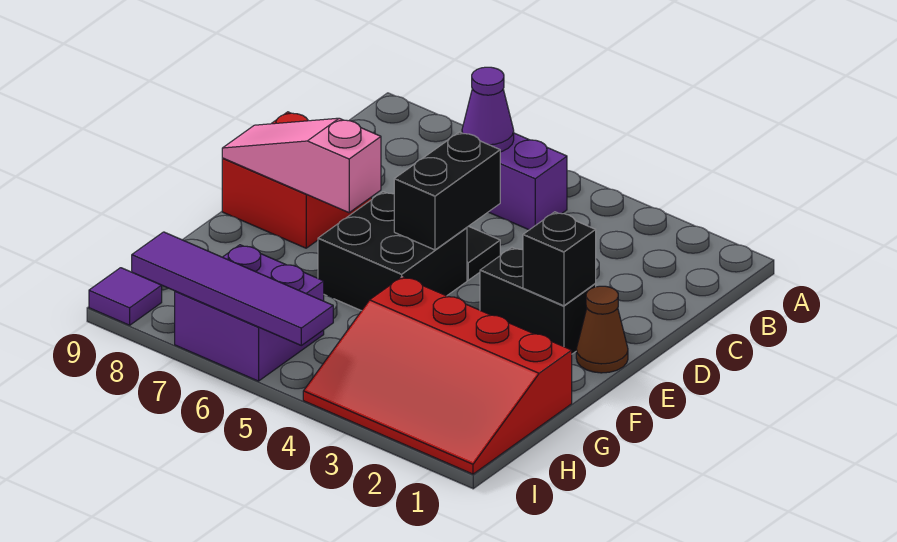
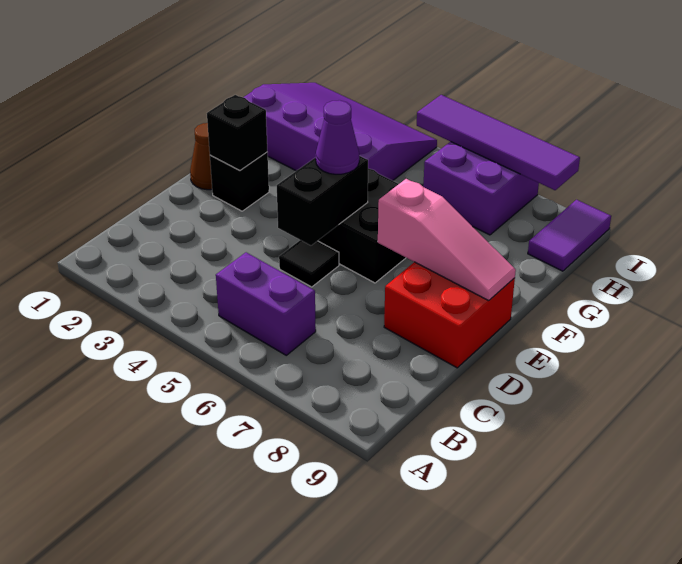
purple cone B6 level 2 -> purple cone E5 level 3
black brick E2:E3 level 1 -> black brick E2 level 1
red slope G1:I4 level 1 top G -> purple slope G1:I4 level 1 top G
purple tile I9 level 1 -> purple tile H9:I9 level 1

